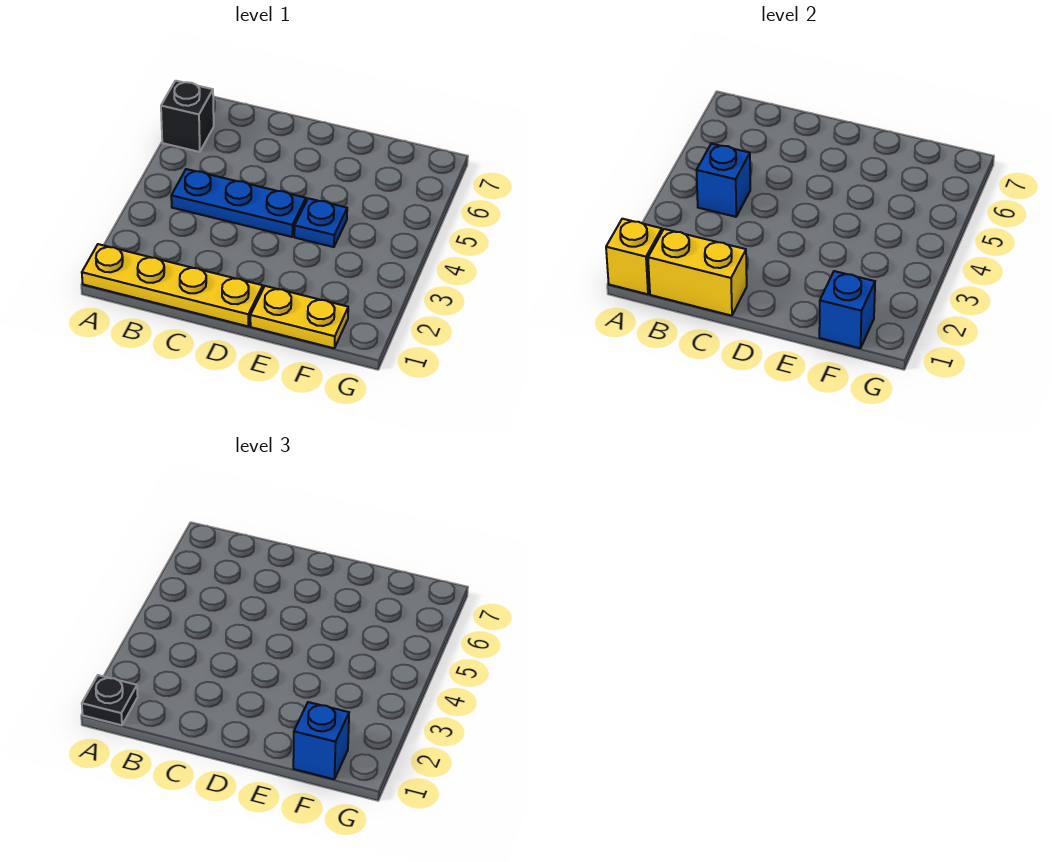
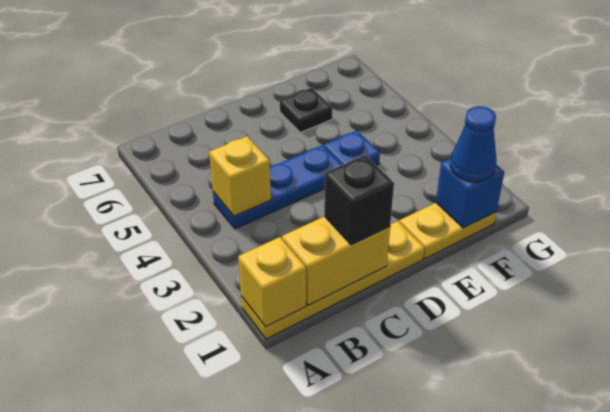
black plate A1 level 3 -> black plate E6 level 1
black brick A6 level 1 -> black brick C1 level 3
blue brick B4 level 2 -> yellow brick B4 level 2
blue brick F1 level 3 -> blue cone F1 level 3

